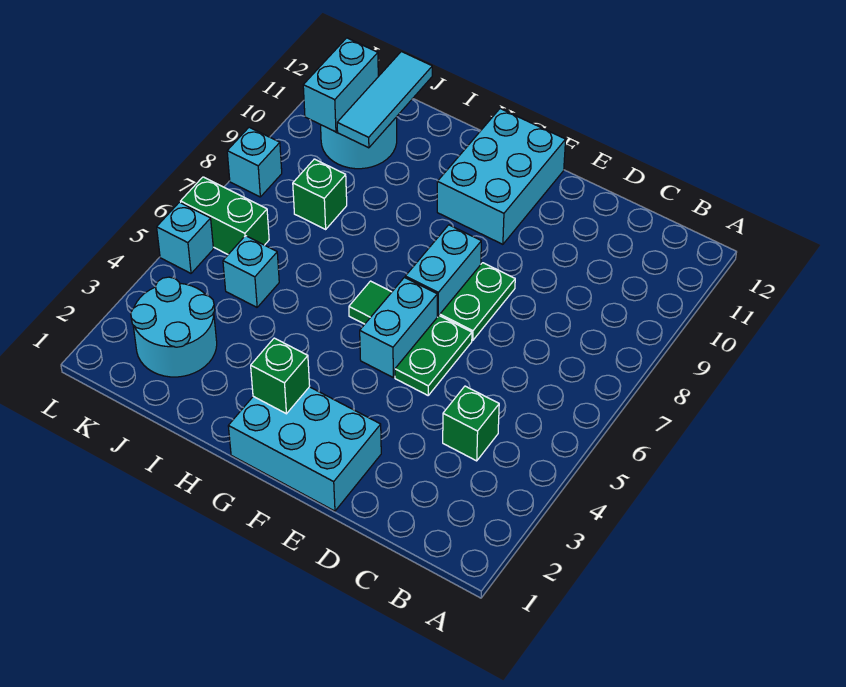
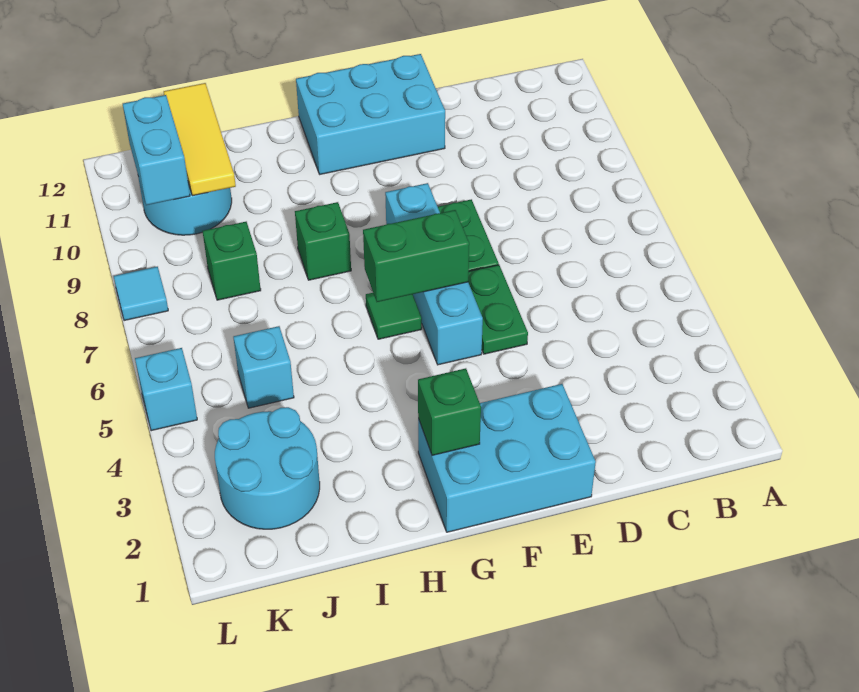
green brick C4 level 1 -> green brick H8 level 1
cyan brick F10:G12 level 1 -> cyan brick E11:G12 level 1
cyan tile J10:J12 level 2 -> yellow tile J10:J12 level 2
green brick K6:L6 level 1 -> green brick F6:G6 level 2
cyan brick L8 level 1 -> cyan tile L8 level 1

